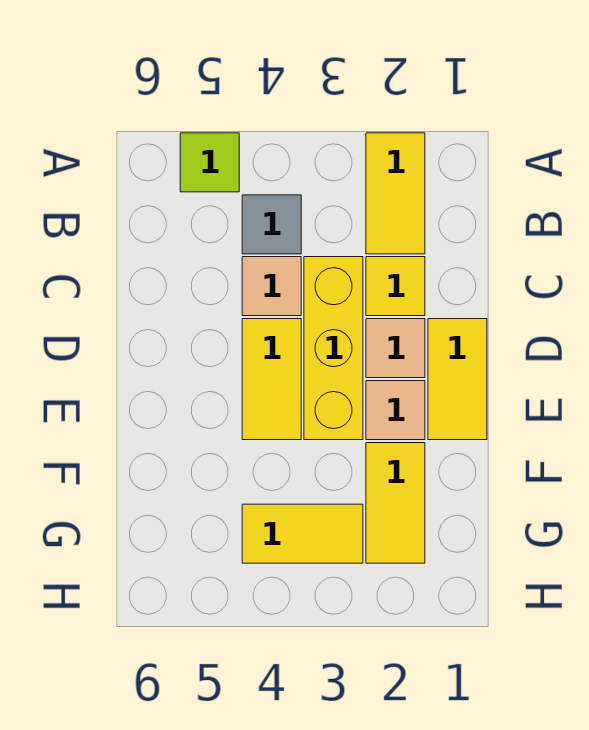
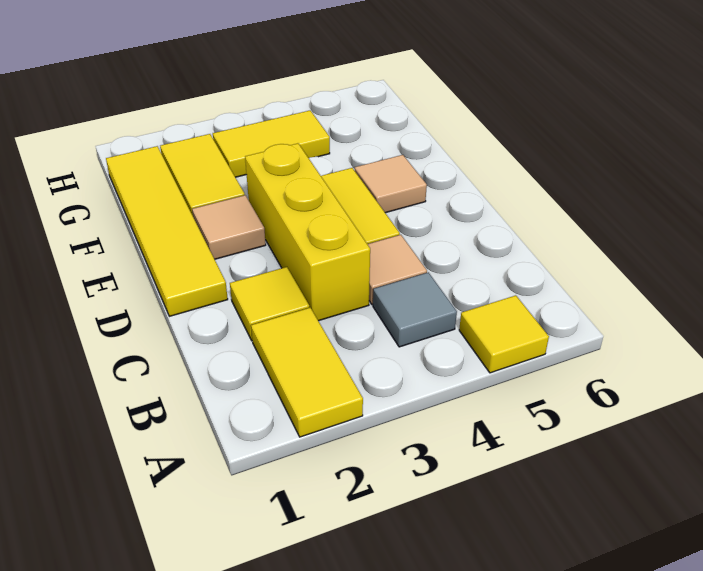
lime tile A5 level 1 -> yellow tile A5 level 1
yellow tile D1:E1 level 1 -> yellow tile D1:G1 level 1
tan tile D2 level 1 -> tan tile E5 level 1

